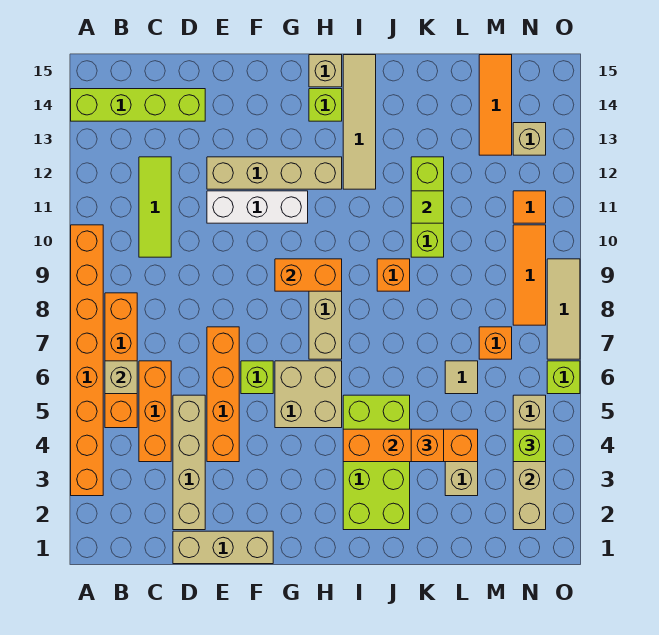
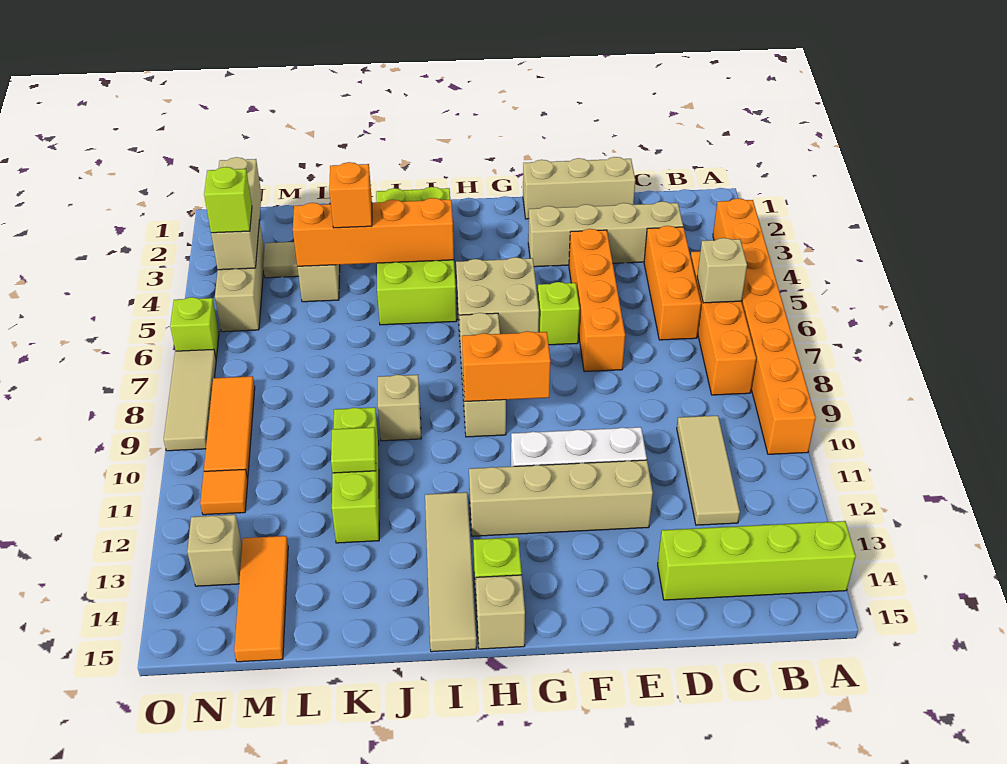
lime tile C10:C12 level 1 -> tan tile C10:C12 level 1
tan brick D2:D5 level 1 -> tan brick C3:F3 level 1
orange brick J9 level 1 -> tan brick J9 level 1
tan tile L6 level 1 -> tan tile M3 level 1
orange brick M7 level 1 -> none

